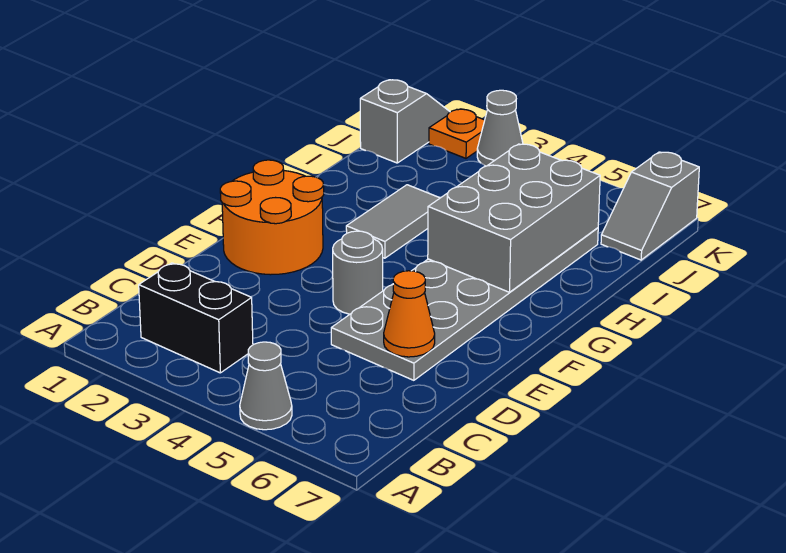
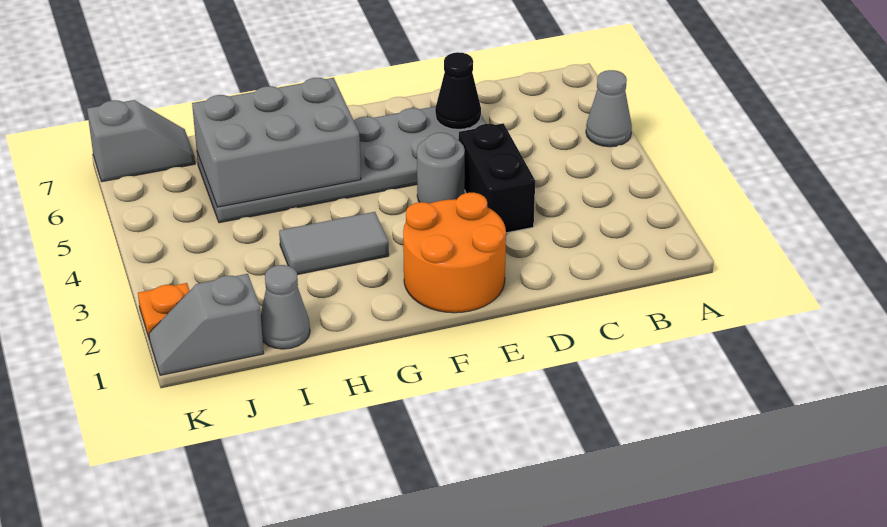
black brick B2:B3 level 1 -> black brick D3:D4 level 1
orange cone D6 level 2 -> black cone D6 level 2
grey cone K3 level 1 -> grey cone I1 level 1

